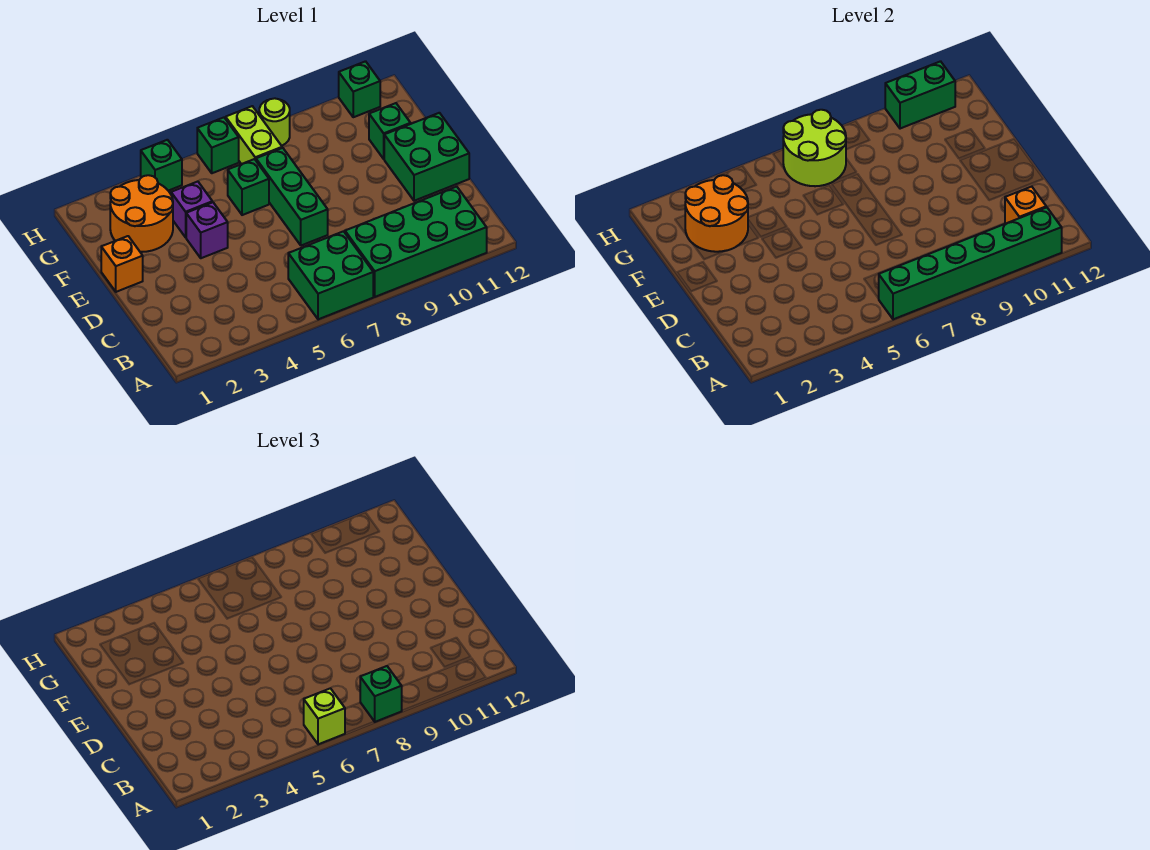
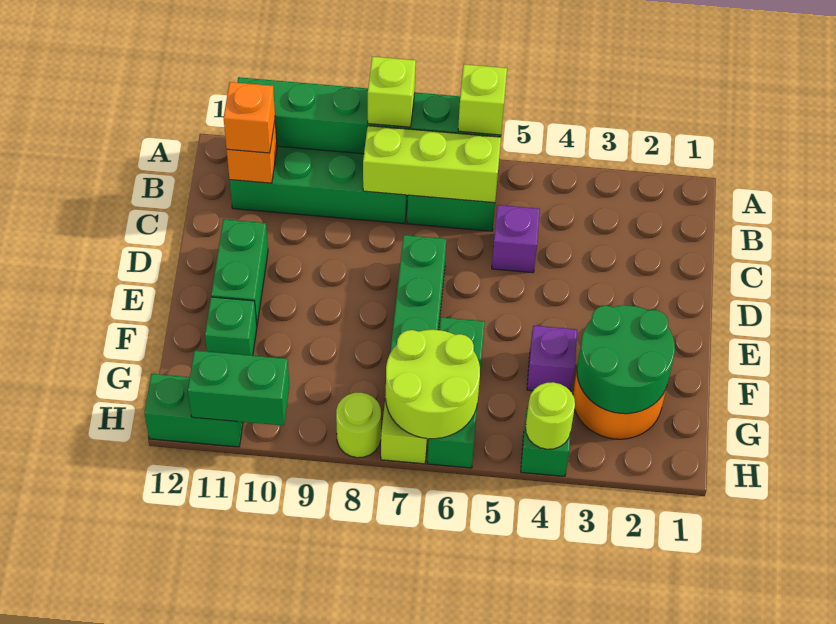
green brick A8 level 3 -> lime brick A8 level 3
none -> lime brick B6:B8 level 2
green brick D11:E12 level 1 -> green brick D11:E11 level 1
orange brick E1 level 1 -> orange brick B11 level 3
purple brick E4 level 1 -> purple brick C5 level 1
orange round brick F2:G3 level 2 -> green round brick F2:G3 level 2
none -> lime round brick H4 level 2
green brick H11 level 1 -> green brick H11:H12 level 1

